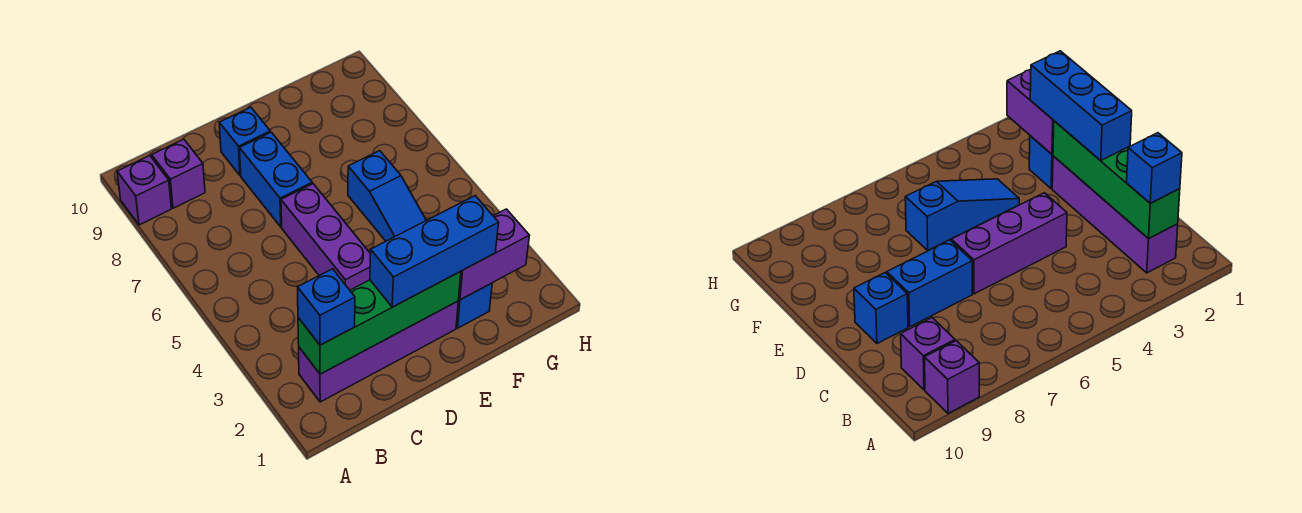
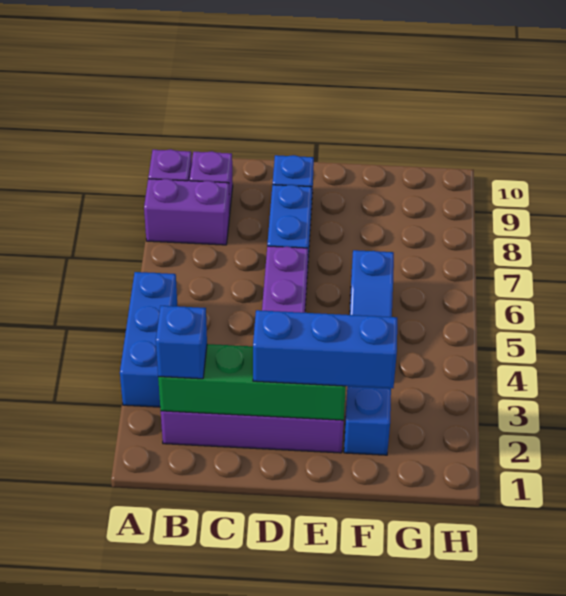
none -> blue brick A3:A5 level 1
purple brick F2:G2 level 2 -> purple brick A8:B8 level 1

